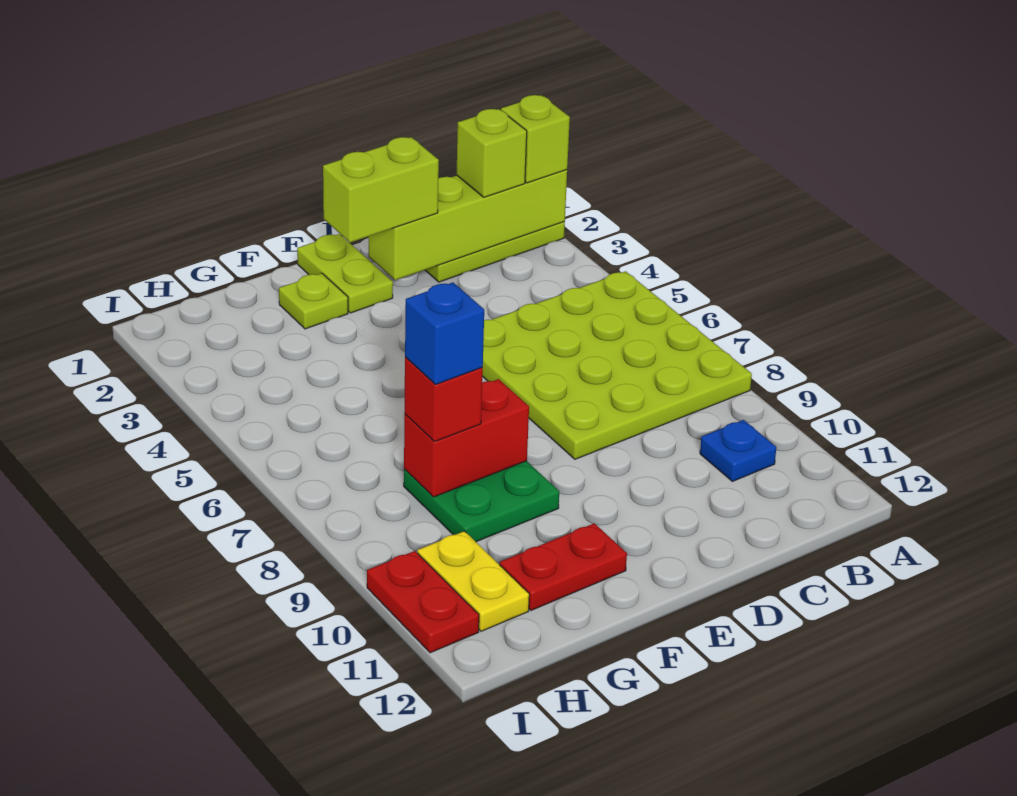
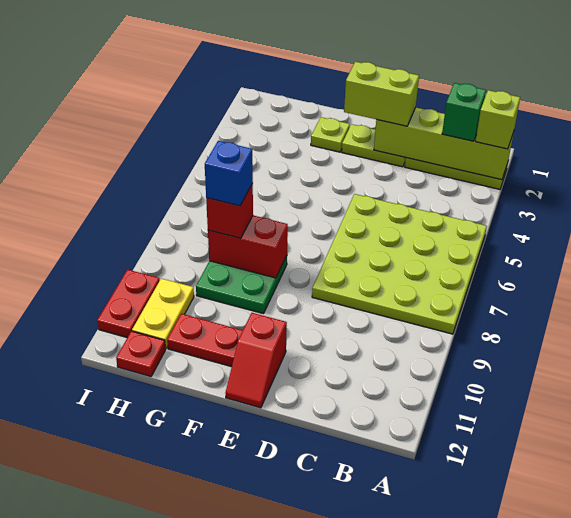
lime brick B2 level 3 -> green brick B2 level 3
blue plate B10 level 1 -> none
lime plate E1:E2 level 1 -> lime plate D2:E2 level 1
none -> red slope E11:E12 level 1 top 11
none -> red plate H12 level 1

